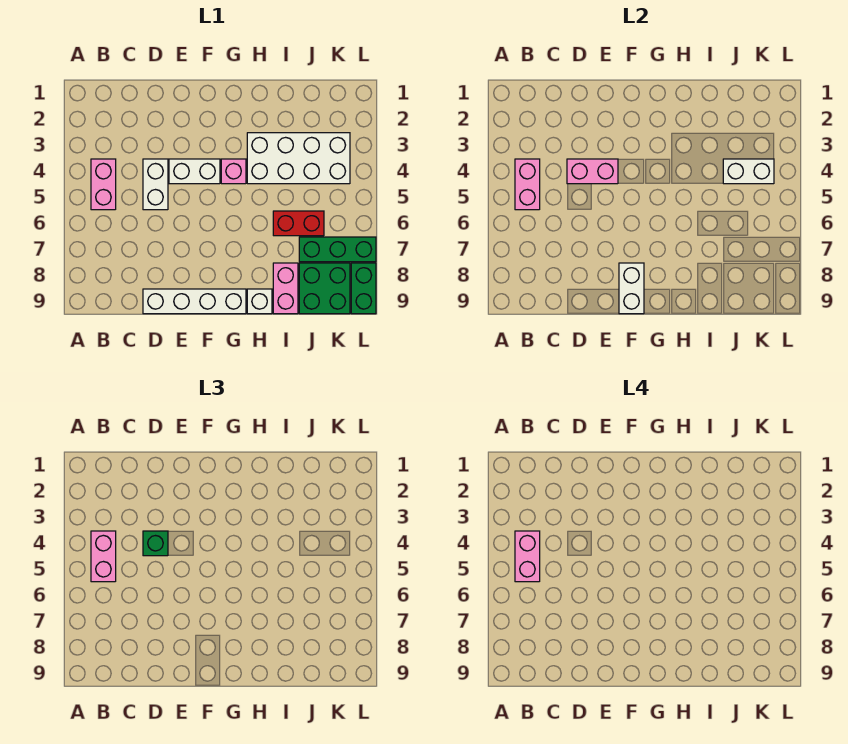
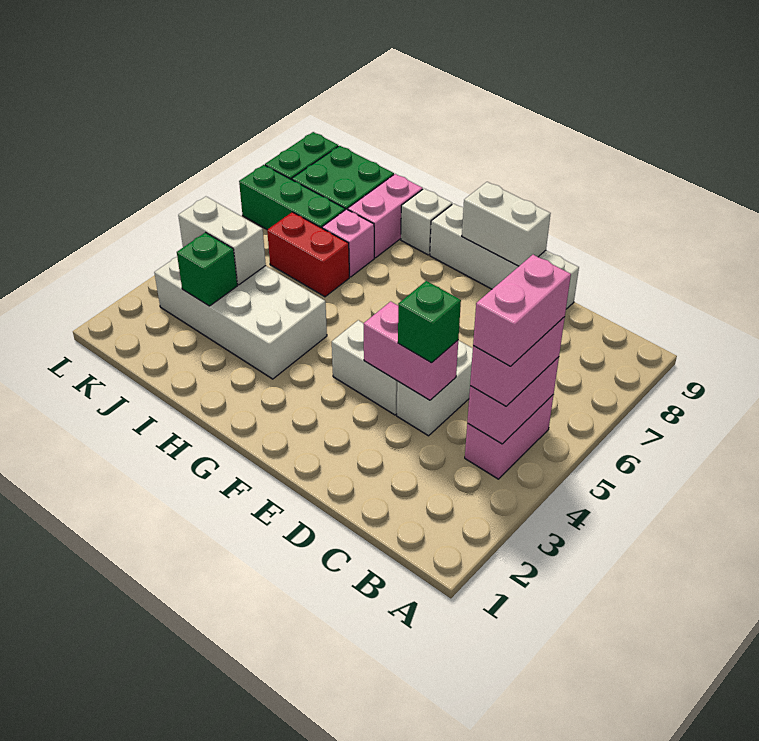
white brick F8:F9 level 2 -> white brick E9:F9 level 2
pink brick G4 level 1 -> pink brick I7 level 1
none -> green brick J3 level 2

